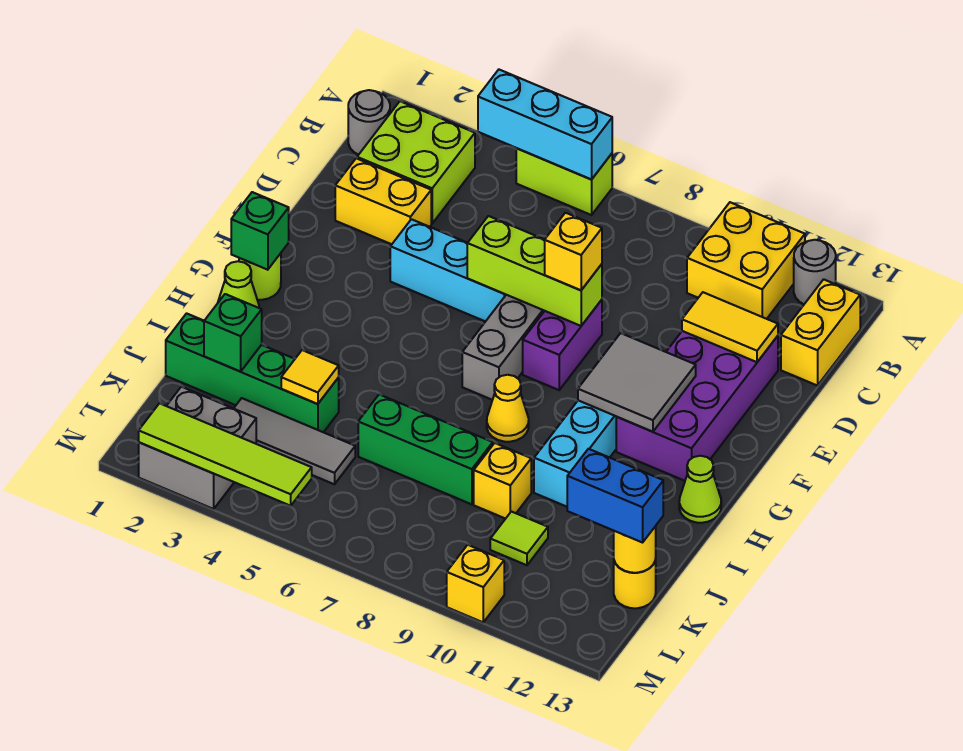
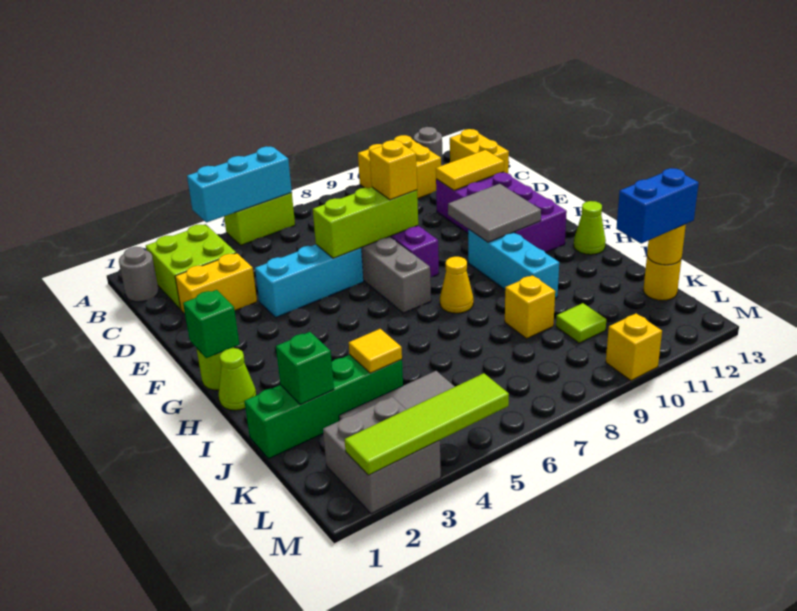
green brick J6:J8 level 1 -> none

